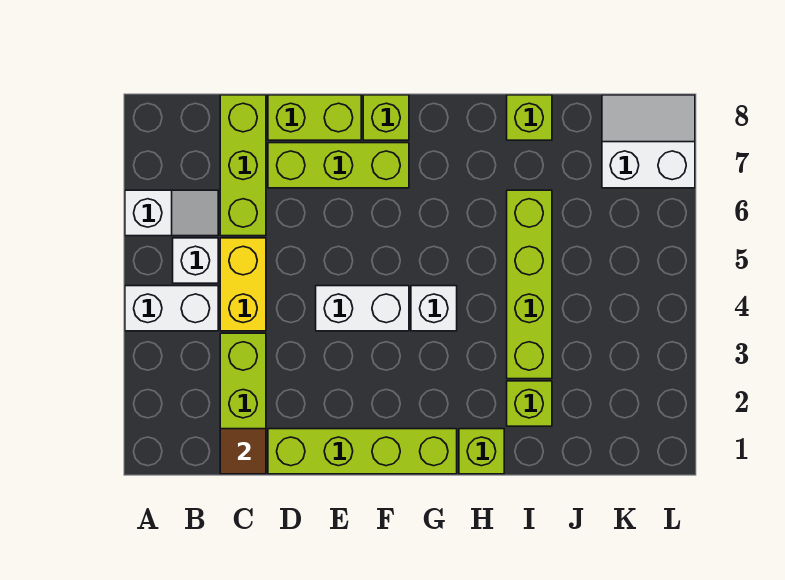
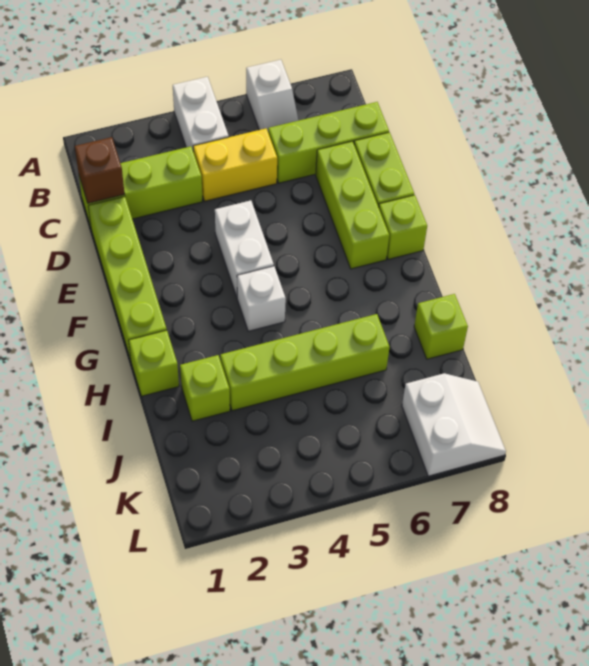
white brick B5 level 1 -> none
brown tile C1 level 2 -> brown brick C1 level 2

